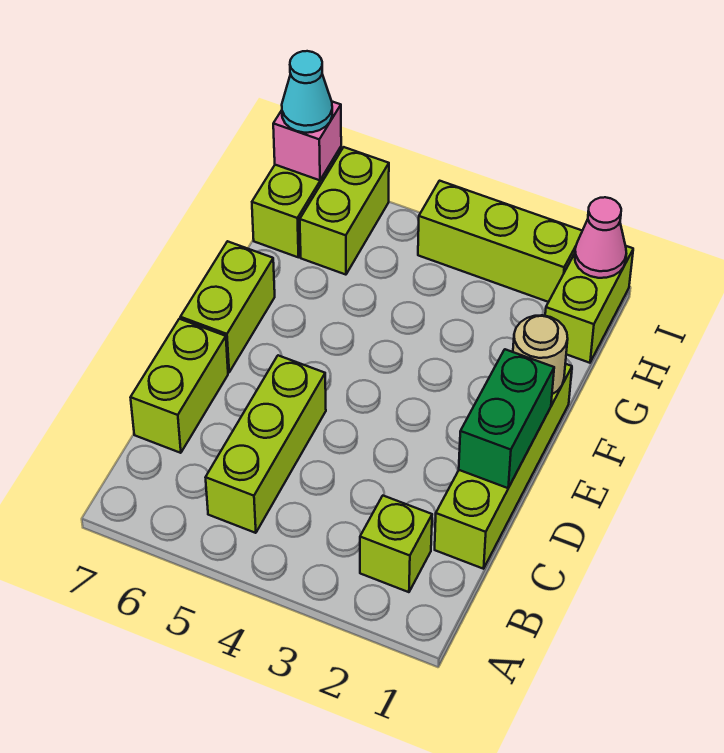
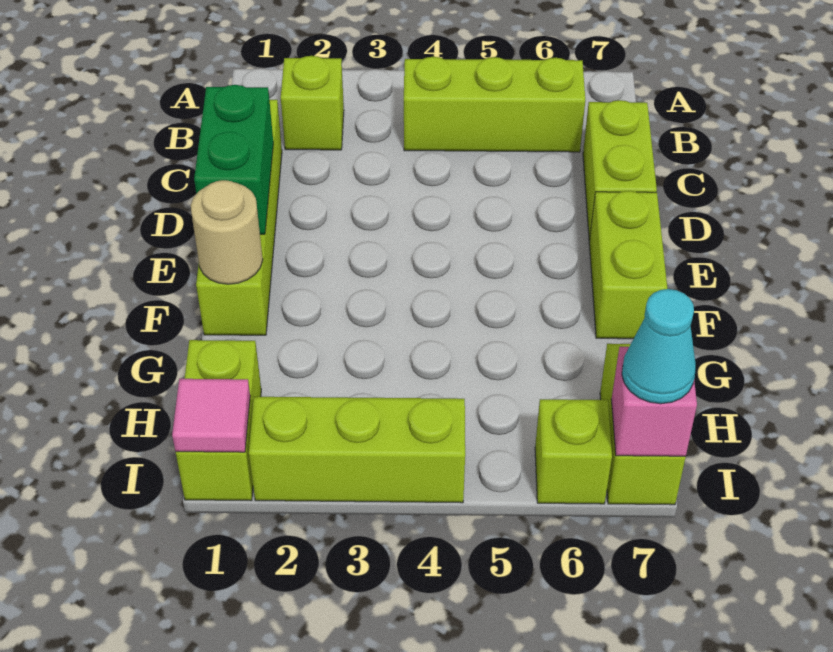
lime brick B5:D5 level 1 -> lime brick B4:B6 level 1
lime brick H6:I6 level 1 -> lime brick I6 level 1
pink cone I1 level 2 -> pink tile I1 level 2

